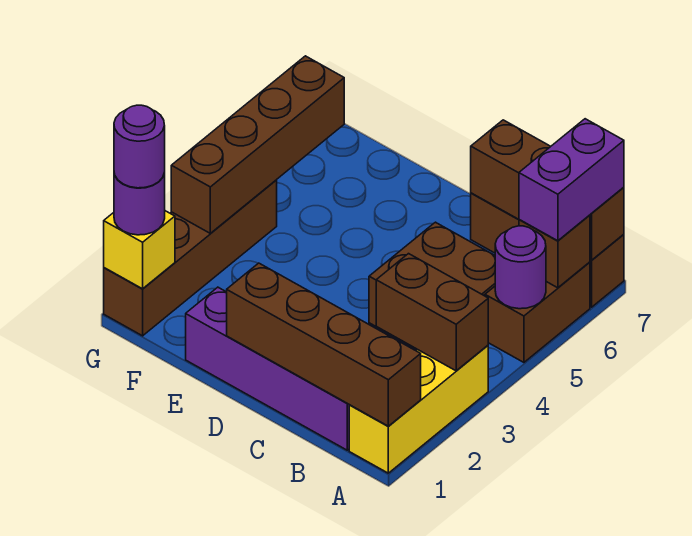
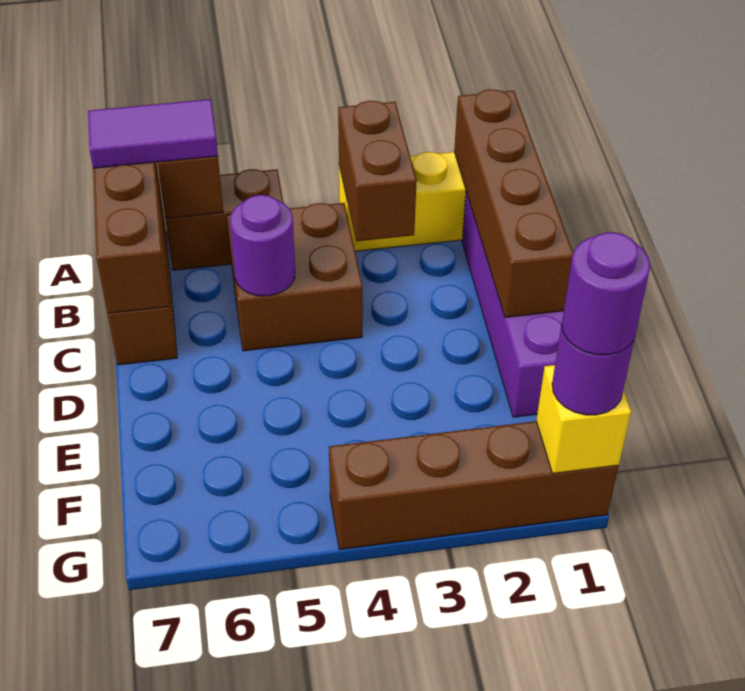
purple round brick A5 level 2 -> purple round brick C5 level 2
purple brick A6:A7 level 3 -> purple tile A6:A7 level 3
brown brick G3:G6 level 2 -> none

